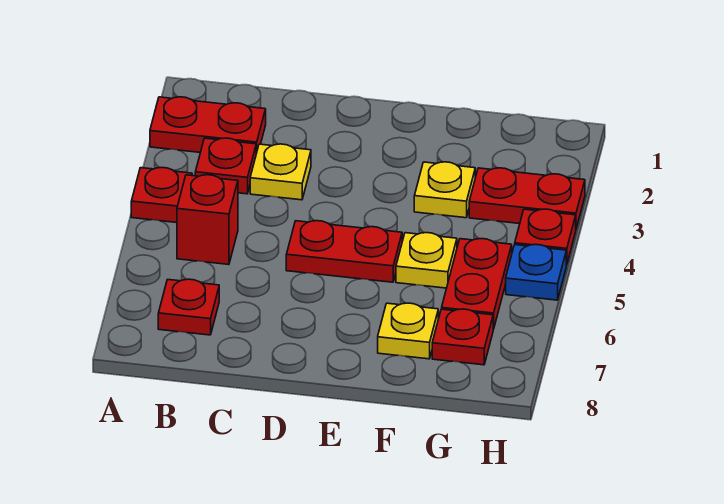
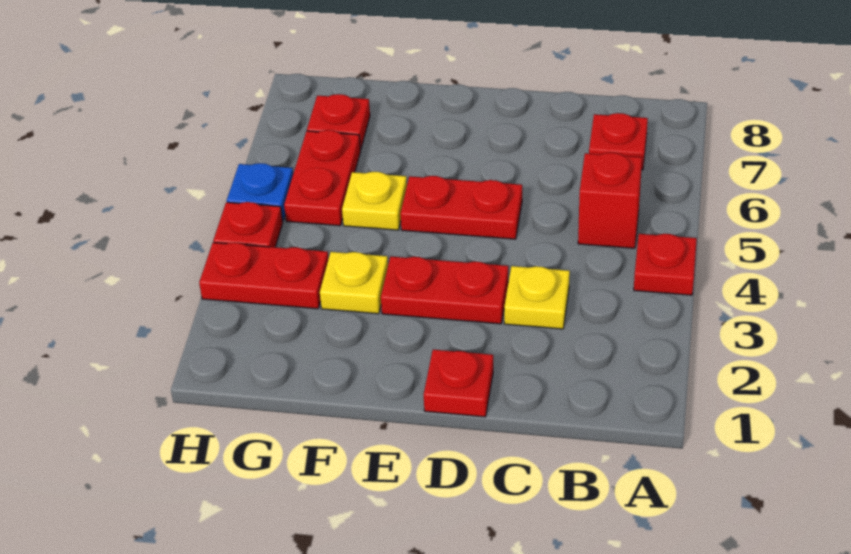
red plate A2:B2 level 1 -> red plate D3:E3 level 1
red plate B3 level 1 -> red plate D1 level 1
yellow plate F7 level 1 -> none

